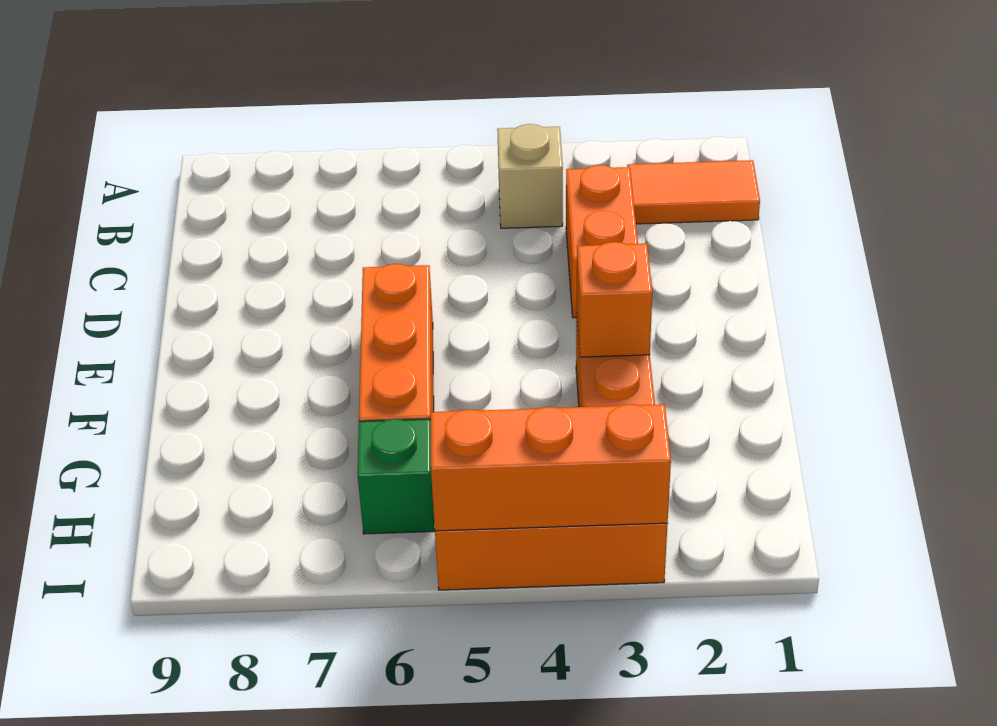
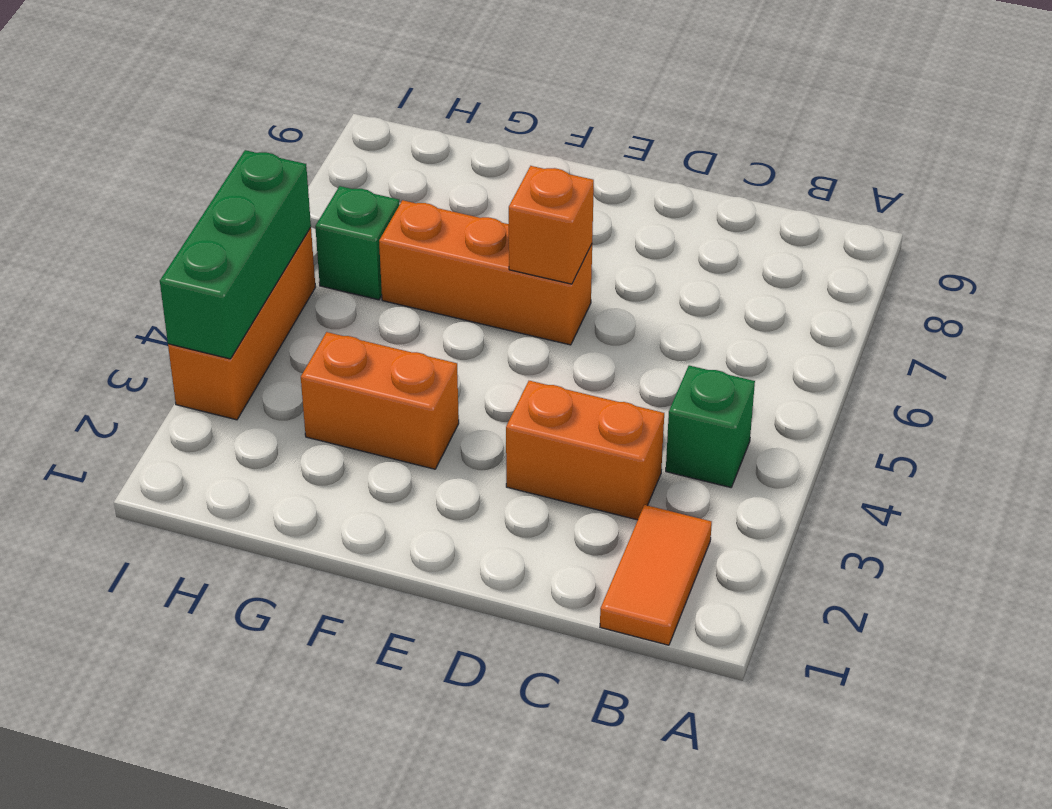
tan brick B4 level 1 -> green brick B4 level 1
orange brick F3 level 2 -> orange brick E6 level 2
orange brick I3:I5 level 2 -> green brick I3:I5 level 2

